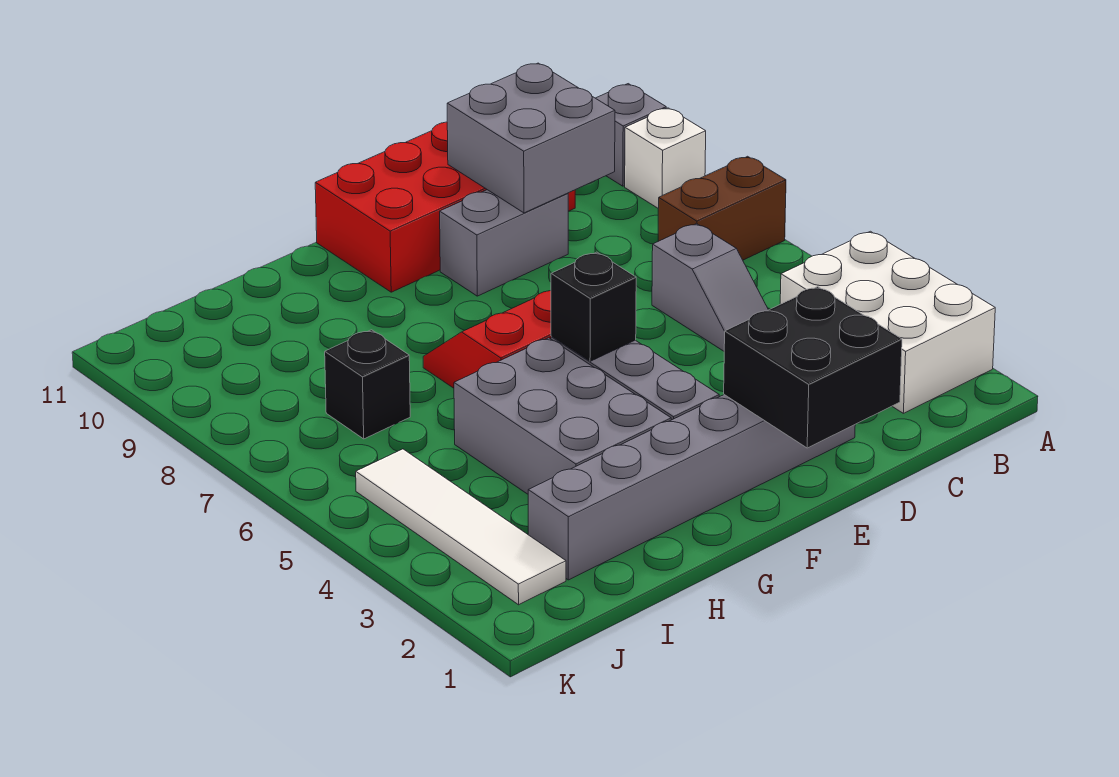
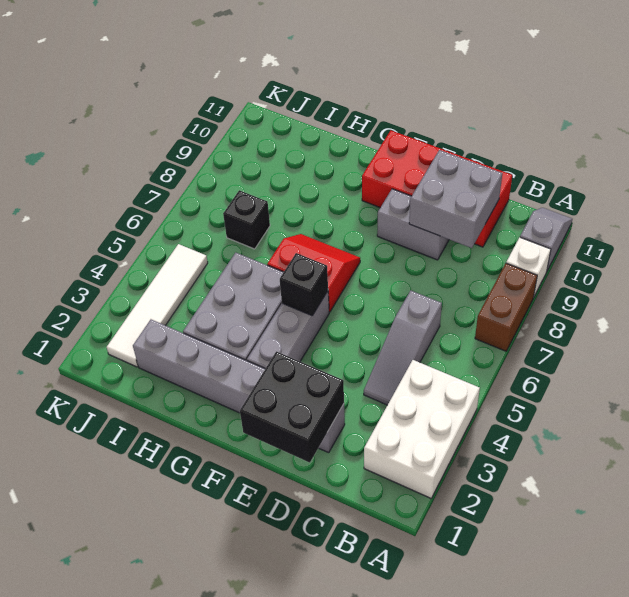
brown brick A7:B7 level 1 -> brown brick A7:A8 level 1
grey slope C5:C6 level 1 top 6 -> grey slope C4:C6 level 1 top 6

